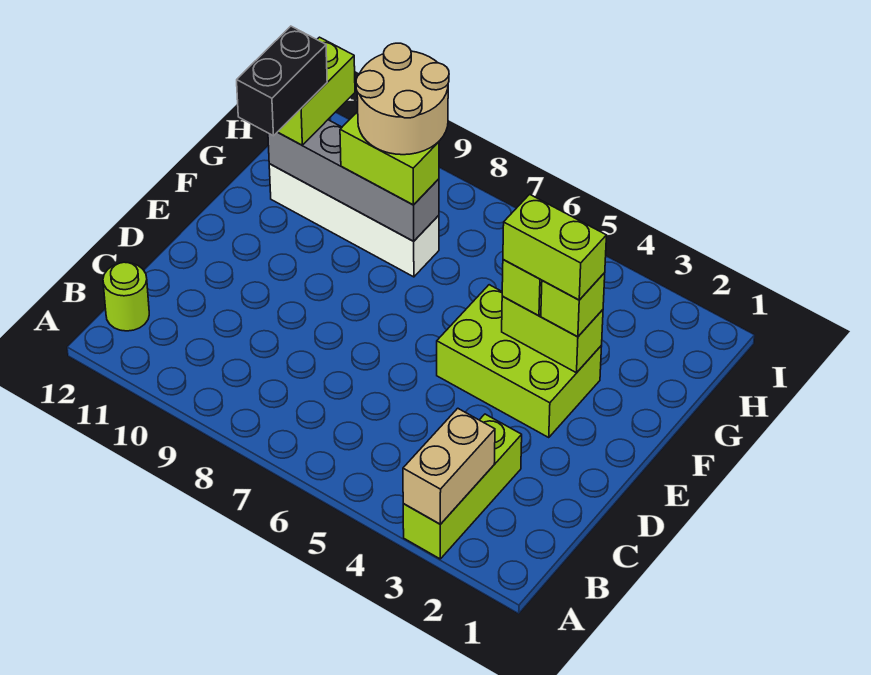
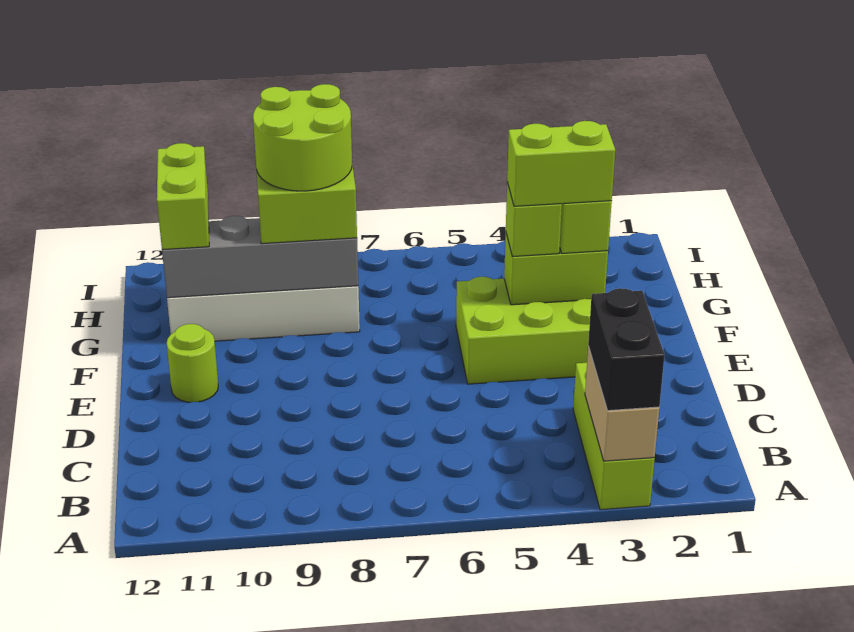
lime round brick B12 level 1 -> lime round brick E11 level 1
black brick F11:G11 level 4 -> black brick A3:B3 level 3
tan round brick G8:H9 level 4 -> lime round brick G8:H9 level 4

